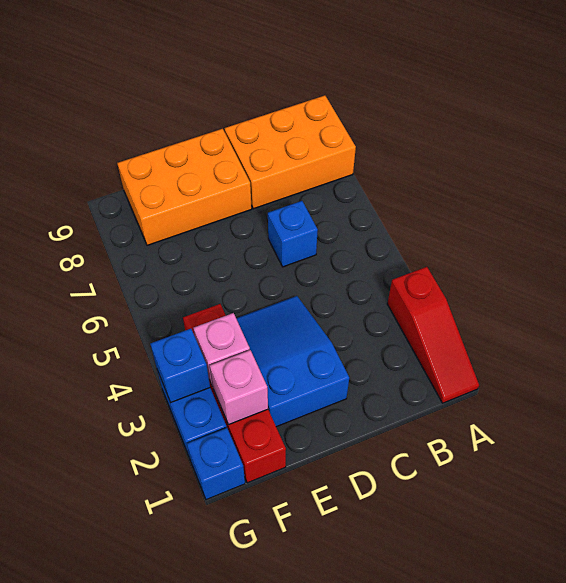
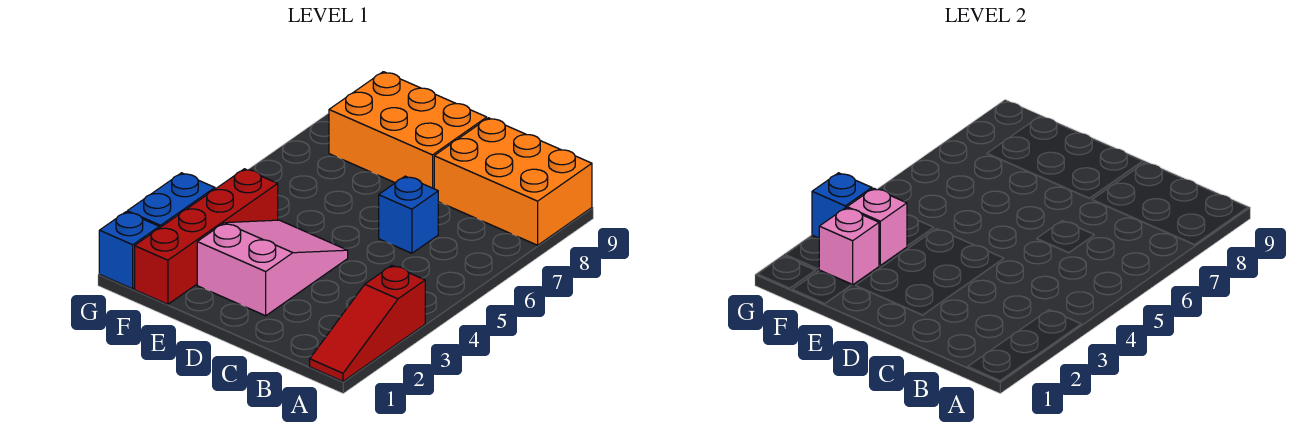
blue slope D2:E4 level 1 top 2 -> pink slope D2:E4 level 1 top 2

